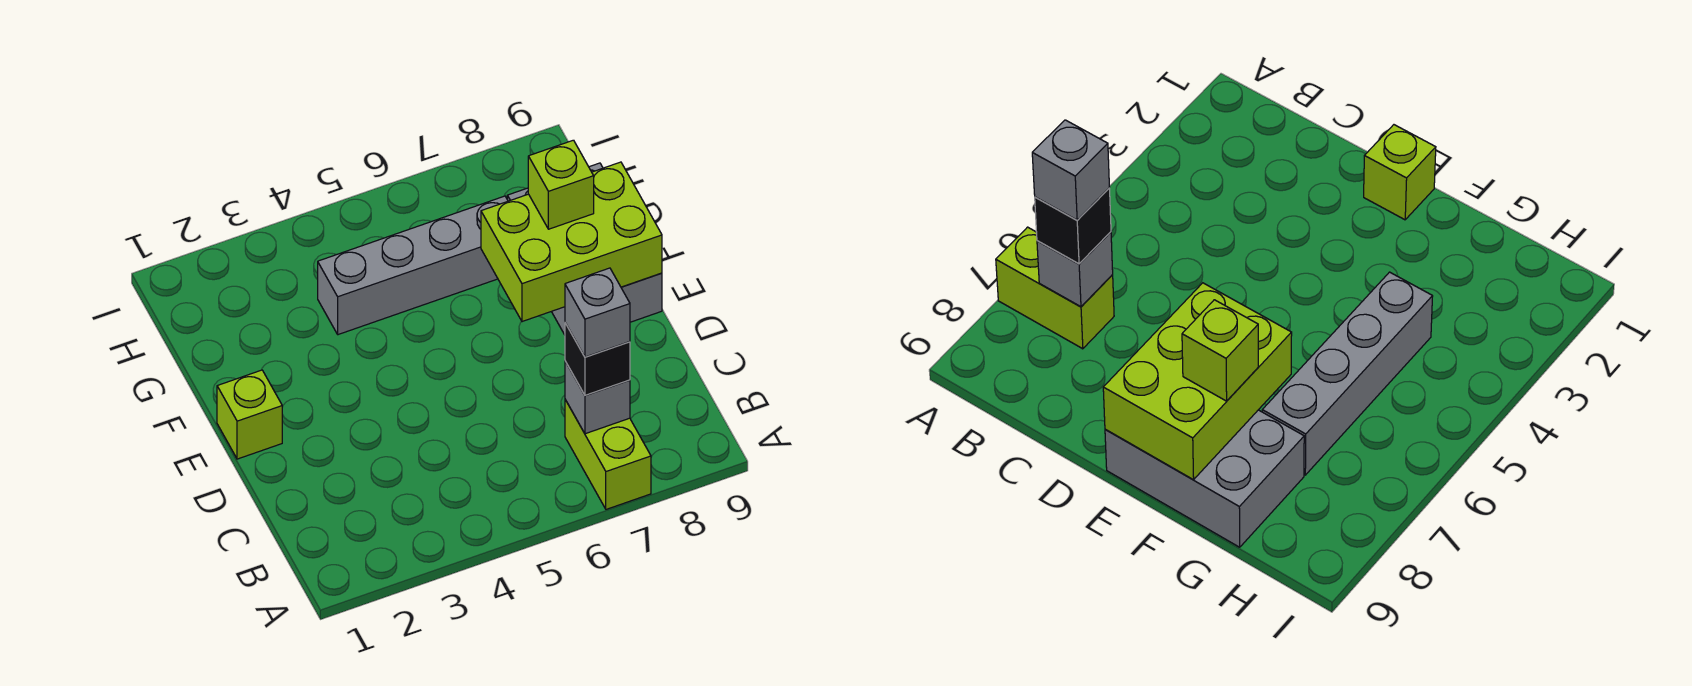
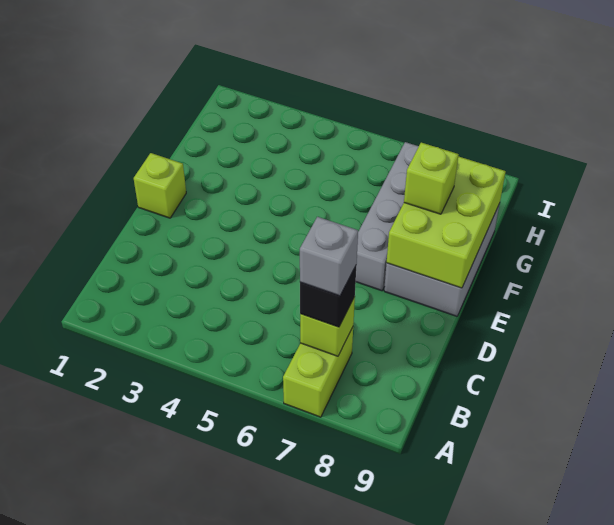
grey brick B7 level 2 -> lime brick B7 level 2
lime brick E7:F9 level 2 -> lime brick E8:G9 level 2
grey brick G4:G7 level 1 -> grey brick E7:H7 level 1

